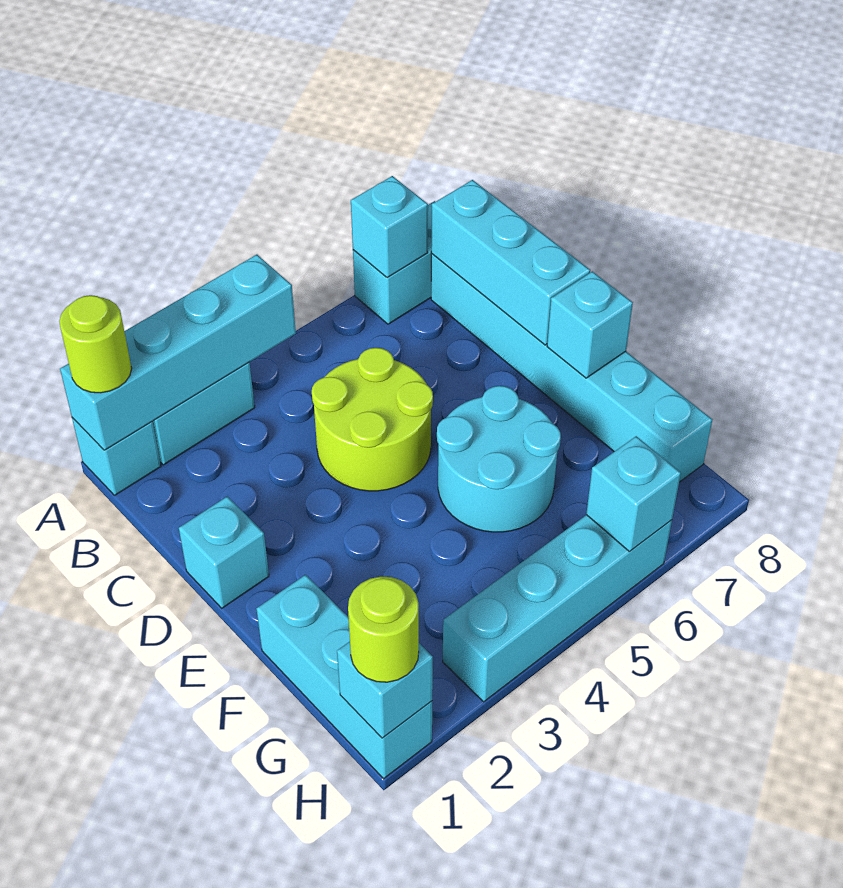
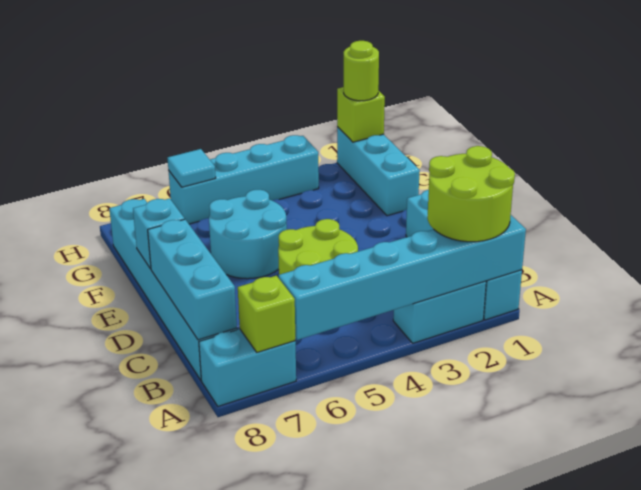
cyan brick A1:A4 level 2 -> cyan brick A1:A6 level 2
lime round brick A1 level 3 -> lime round brick A1:B2 level 3
cyan brick A7 level 2 -> lime brick A7 level 2
cyan brick H1 level 2 -> lime brick H1 level 2
cyan brick H6 level 2 -> cyan tile H6 level 2

